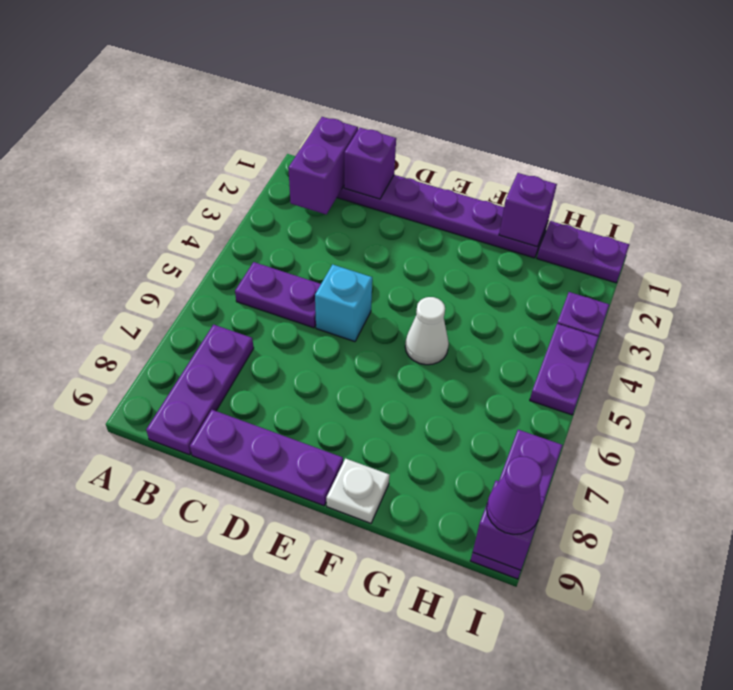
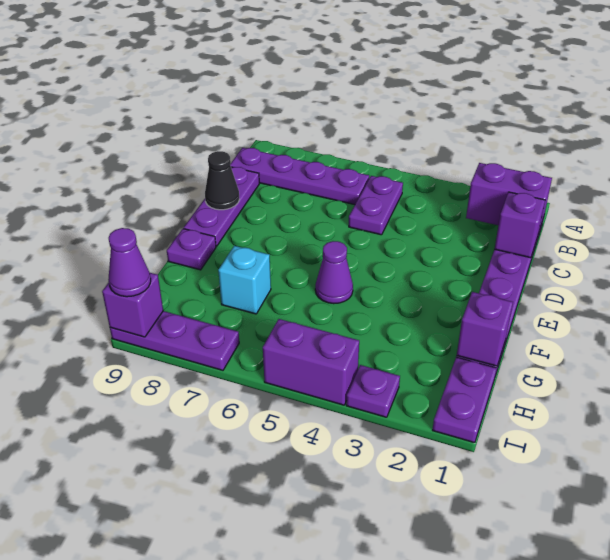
purple plate B7:B9 level 1 -> purple plate B6:B9 level 1
cyan brick D5 level 1 -> cyan brick G7 level 1
none -> black cone D9 level 2
white cone F5 level 1 -> purple cone F5 level 1
white plate F9 level 1 -> purple plate F9 level 1
purple plate I4:I5 level 1 -> purple brick I4:I5 level 1

